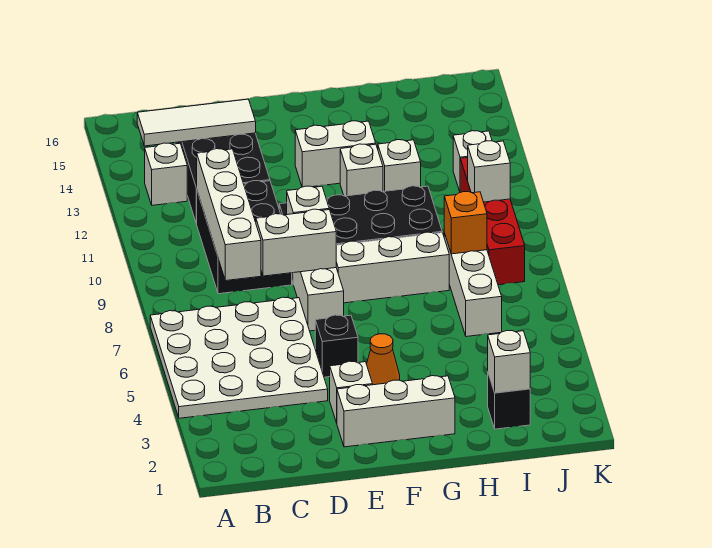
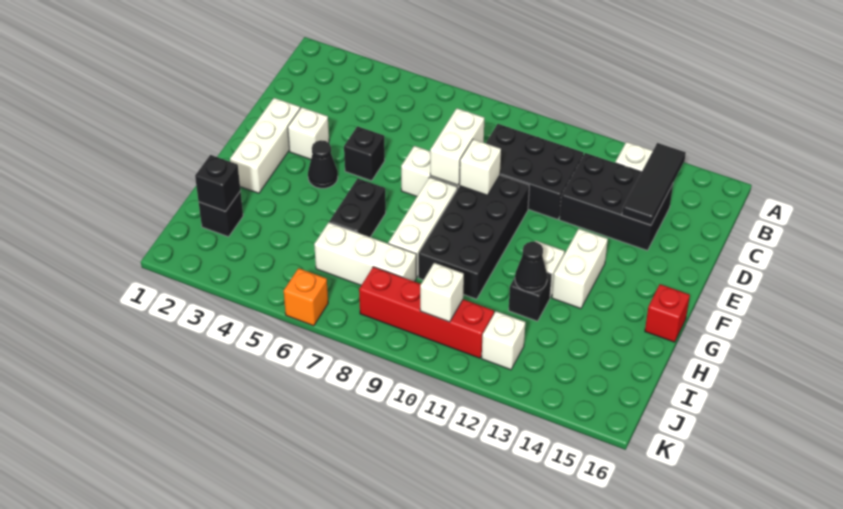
white plate A4:D7 level 1 -> none
white tile B14:D14 level 2 -> black tile B14:D14 level 2
white brick C8:C11 level 2 -> none
orange cone F4 level 1 -> black cone F4 level 1
none -> black brick G6:H6 level 1
none -> red brick G16 level 1
white brick H12 level 1 -> black brick H12 level 1
none -> black cone H12 level 2
white brick I2 level 2 -> black brick I2 level 2
orange brick I8 level 2 -> orange brick K6 level 1

